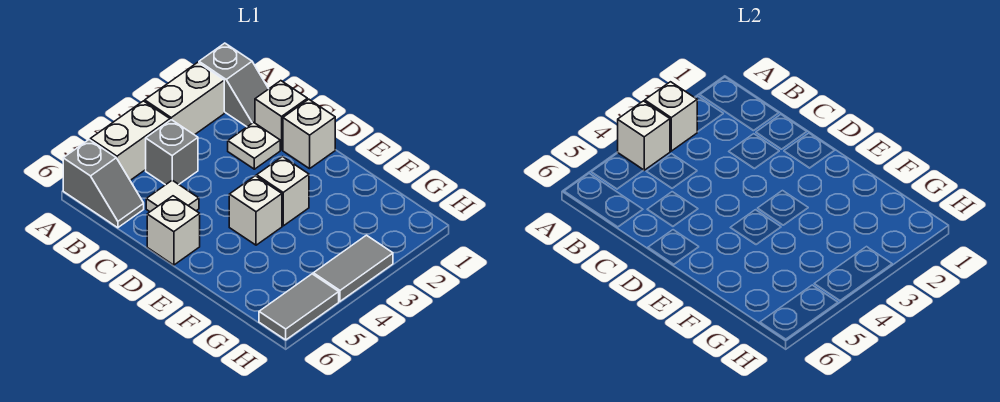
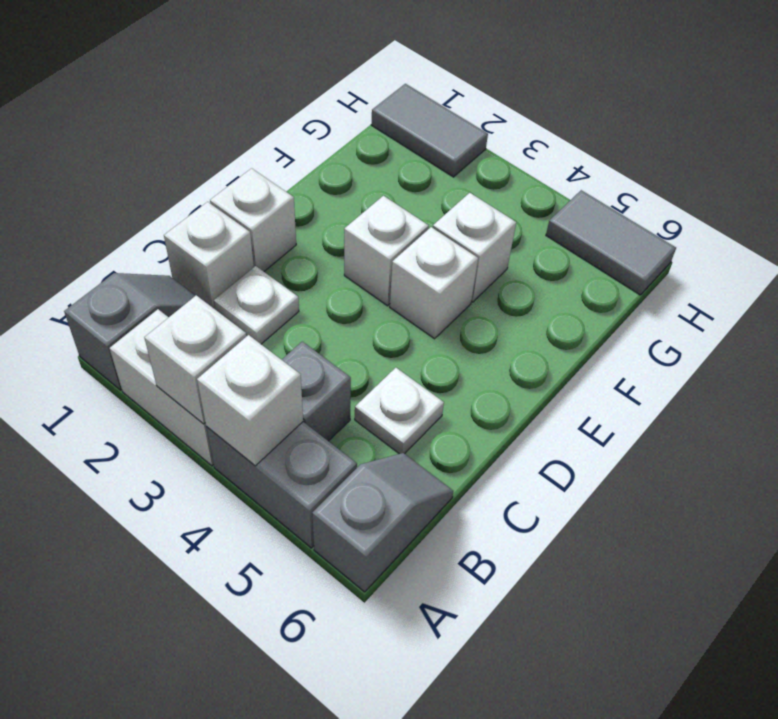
white brick A4:A5 level 1 -> grey brick A4:A5 level 1
white tile C5 level 1 -> white plate C5 level 1
white brick D6 level 1 -> white brick F4 level 1
grey tile H3:H4 level 1 -> grey tile H1:H2 level 1

